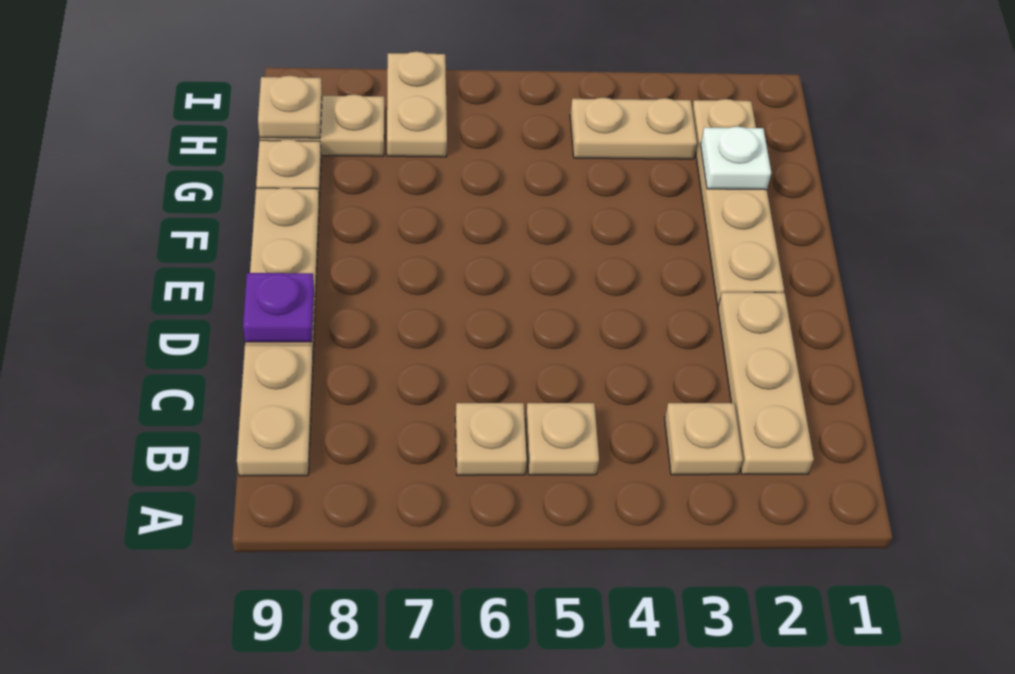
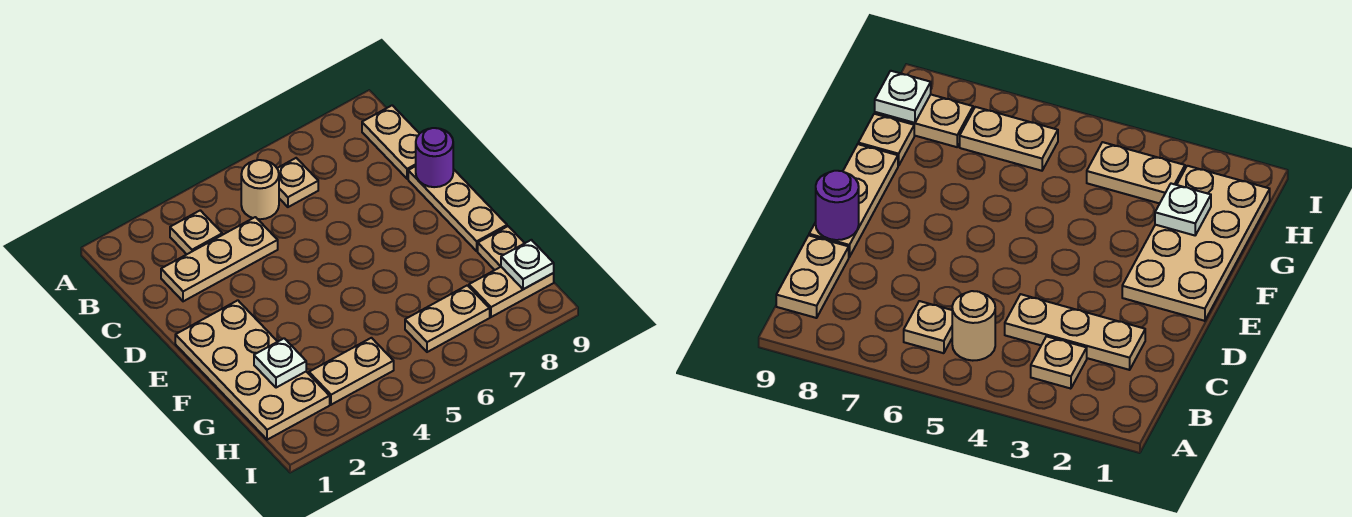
tan plate B2:D2 level 1 -> tan plate C2:C4 level 1
tan plate B5 level 1 -> tan round brick B5 level 1
purple plate D9 level 2 -> purple round brick D9 level 2
tan plate E2:H2 level 1 -> tan plate E1:H2 level 1
tan plate H7:I7 level 1 -> tan plate H6:H7 level 1
tan plate H9 level 2 -> white plate H9 level 2

